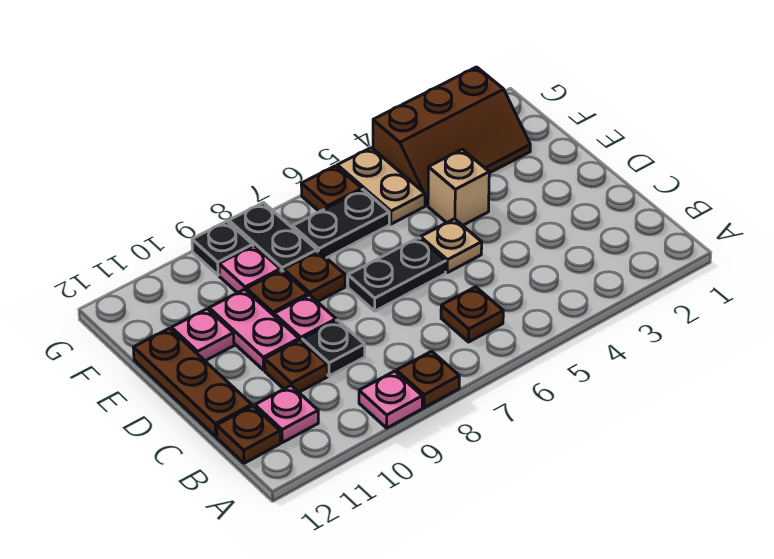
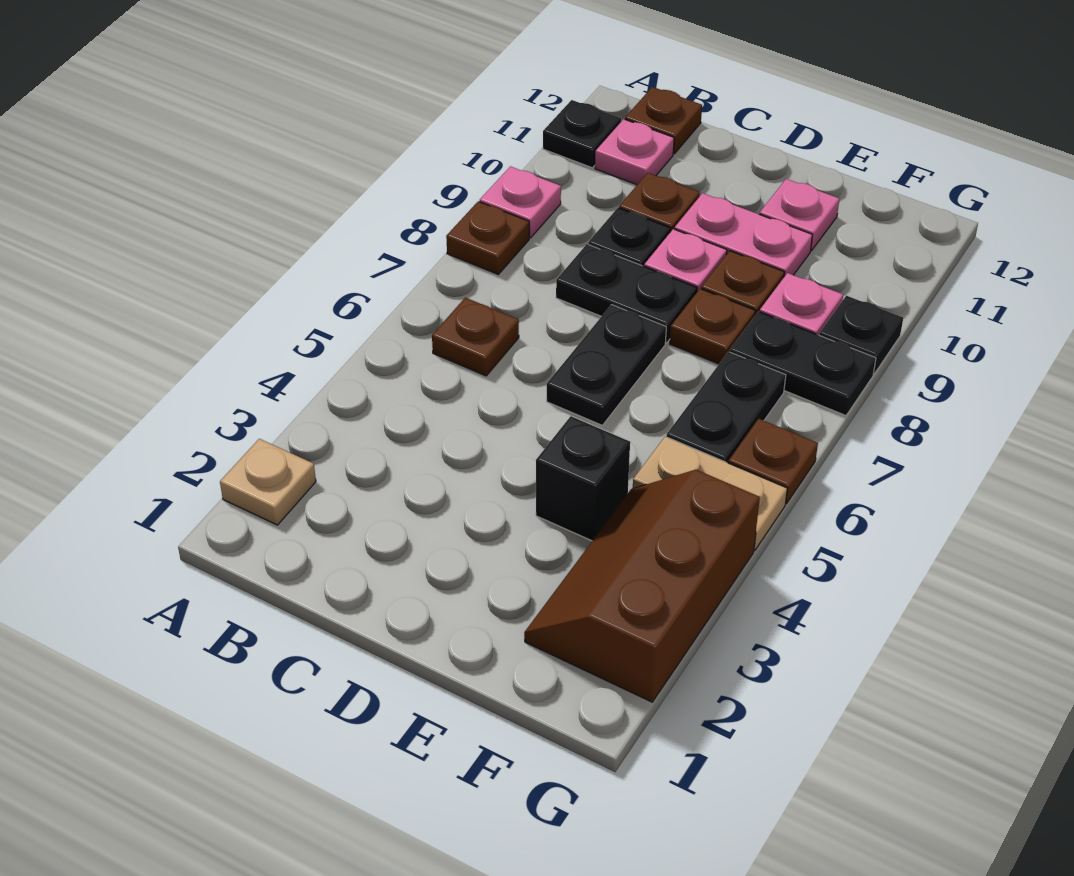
none -> black plate A11 level 1
none -> black plate C8:D8 level 1
brown plate C12:E12 level 1 -> none
tan plate D5 level 1 -> tan plate A2 level 1
tan brick E4 level 1 -> black brick E4 level 1

